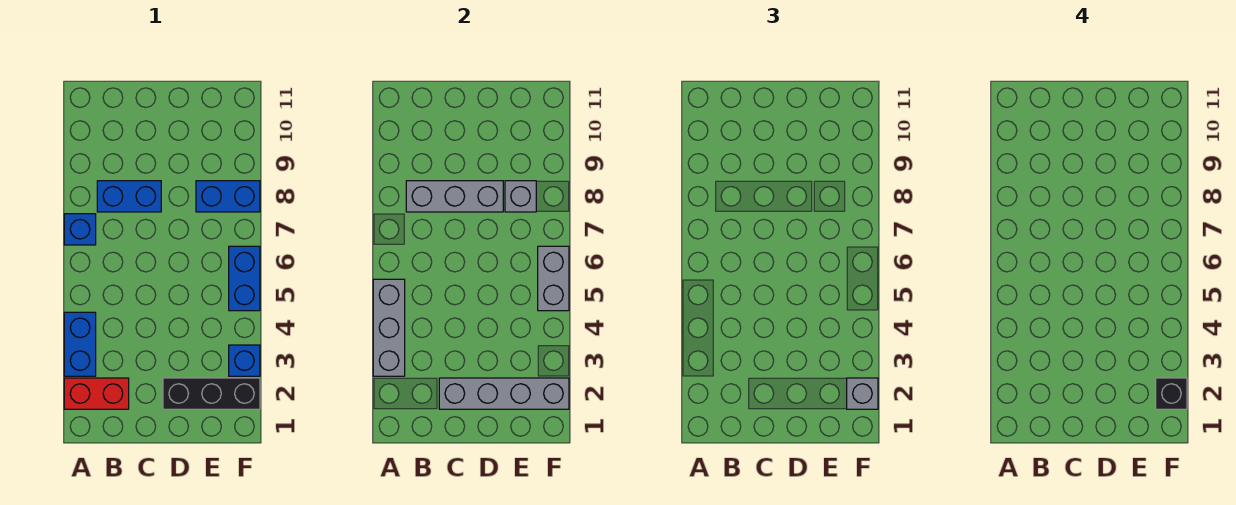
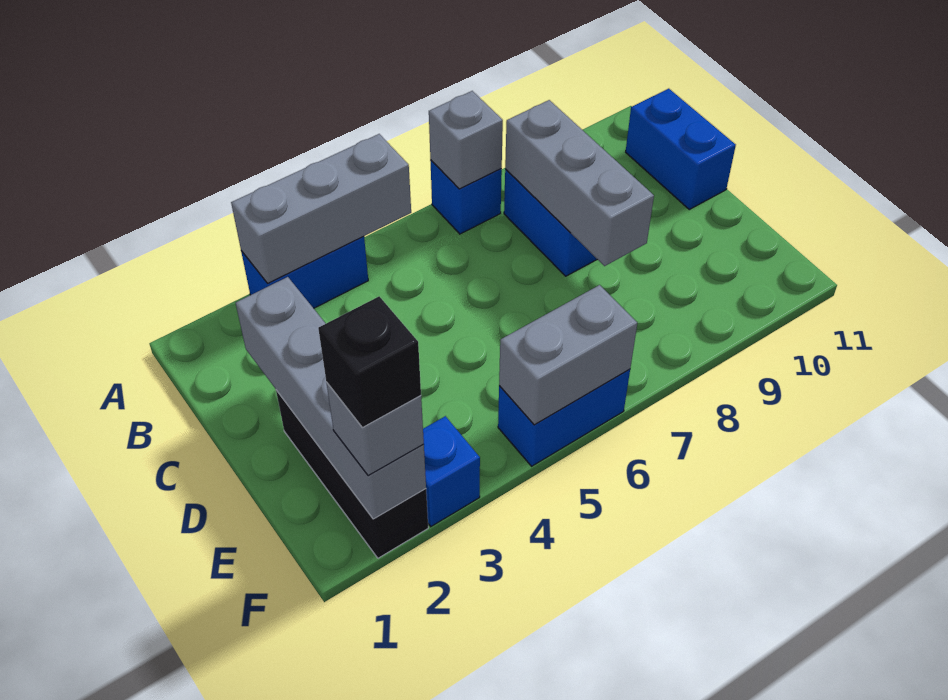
red brick A2:B2 level 1 -> none
blue brick E8:F8 level 1 -> blue brick B11:C11 level 1
grey brick E8 level 2 -> grey brick A7 level 2

